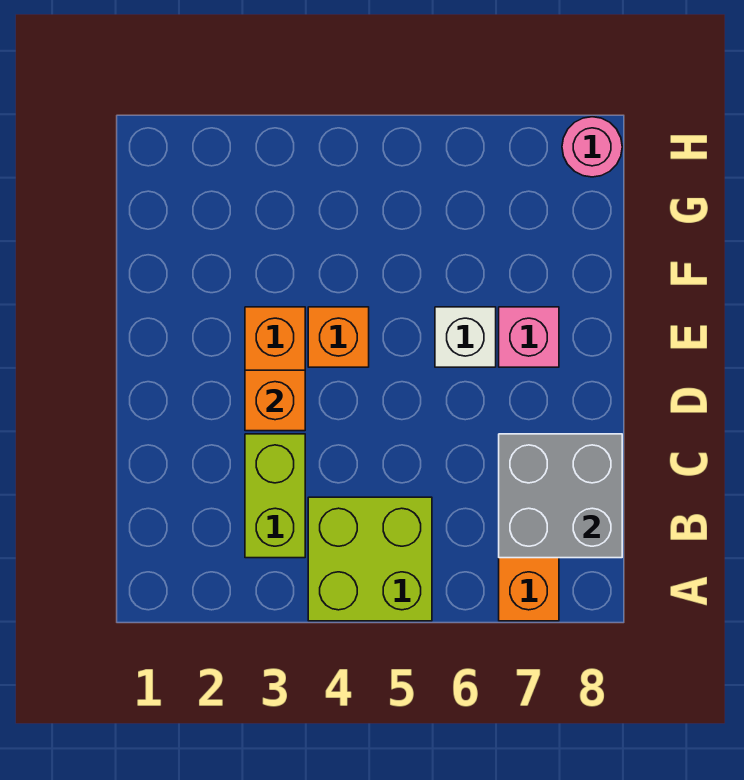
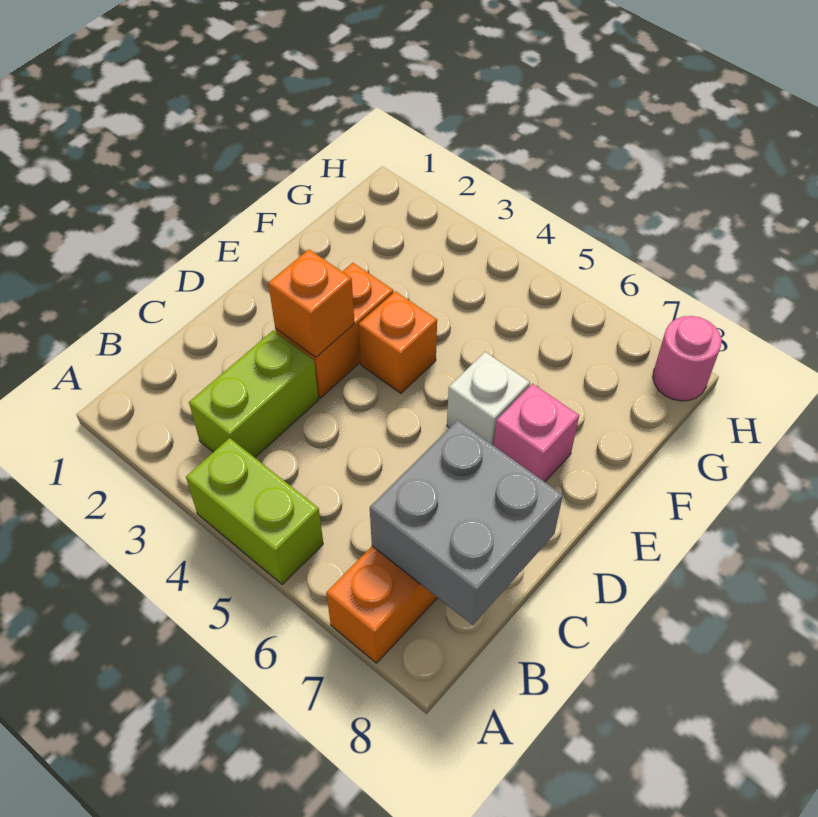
lime brick A4:B5 level 1 -> lime brick A4:A5 level 1

